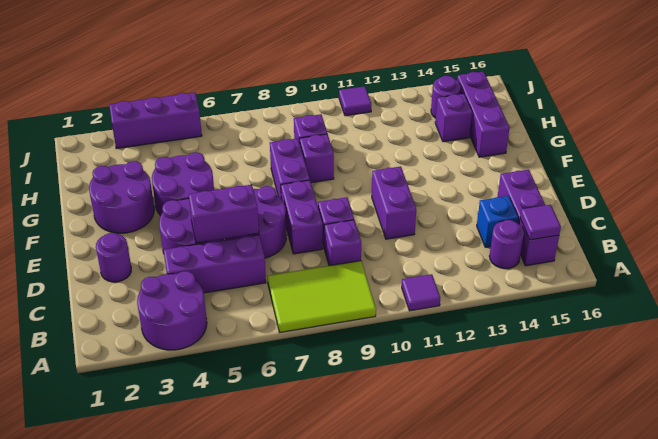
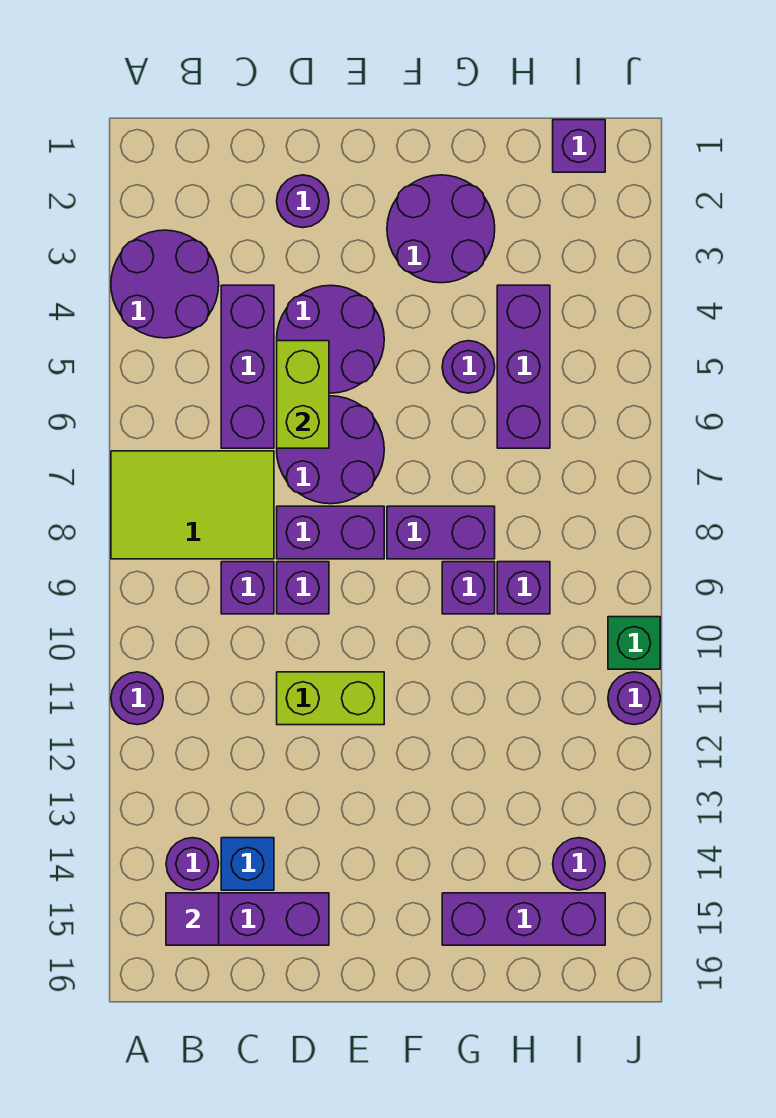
lime tile A7:B9 level 1 -> lime tile A7:C8 level 1
purple tile A11 level 1 -> purple round brick A11 level 1
purple brick D5:D6 level 2 -> lime brick D5:D6 level 2
purple brick D11:E11 level 1 -> lime brick D11:E11 level 1
purple round brick F4:G5 level 1 -> purple round brick G5 level 1
purple brick H14 level 1 -> purple brick I1 level 1
purple brick J3:J5 level 1 -> purple brick H4:H6 level 1
none -> green brick J10 level 1
purple tile J11 level 1 -> purple round brick J11 level 1

